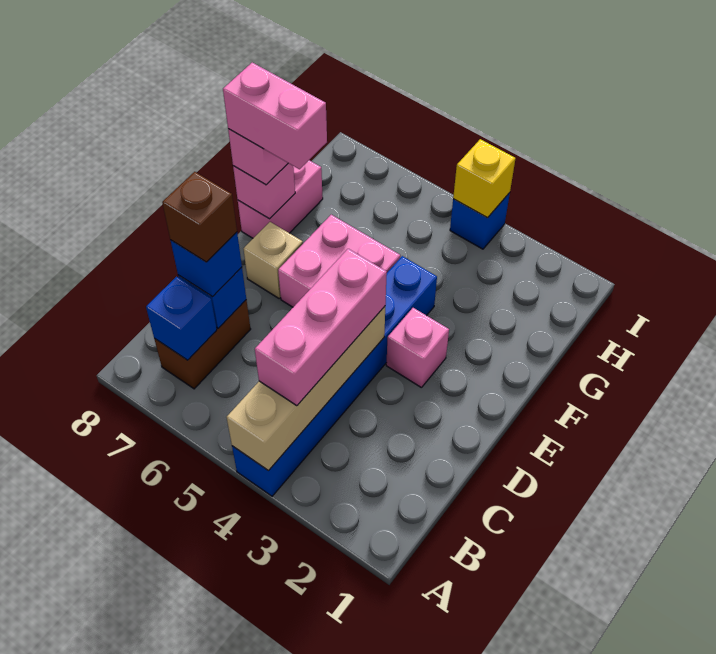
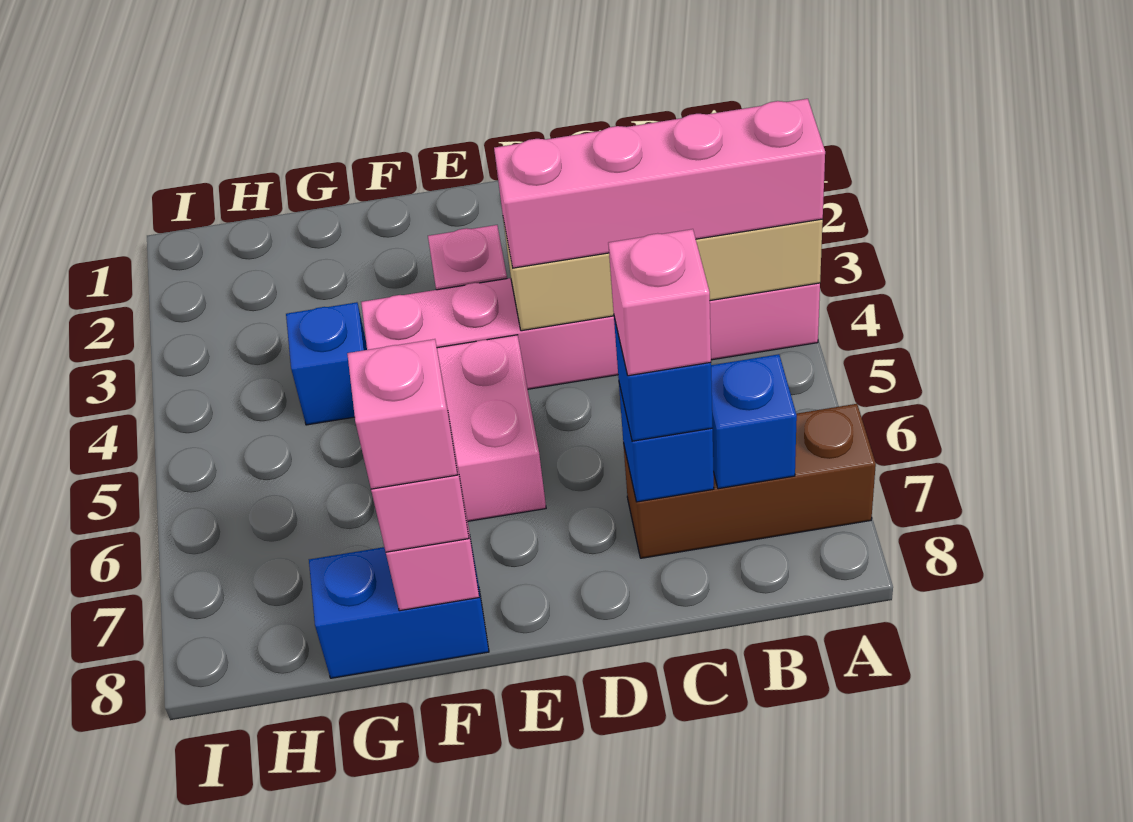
blue brick A4:F4 level 1 -> pink brick A4:F4 level 1
pink brick B4:D4 level 3 -> pink brick A4:D4 level 3
brown brick B7:C7 level 1 -> brown brick A7:C7 level 1
brown brick C7 level 4 -> pink brick C7 level 4
tan brick E7 level 1 -> none
pink brick F7:F8 level 4 -> pink brick F8 level 4
pink brick F8:G8 level 1 -> blue brick F8:G8 level 1
blue brick I4 level 1 -> blue brick G4 level 1
yellow brick I4 level 2 -> none

